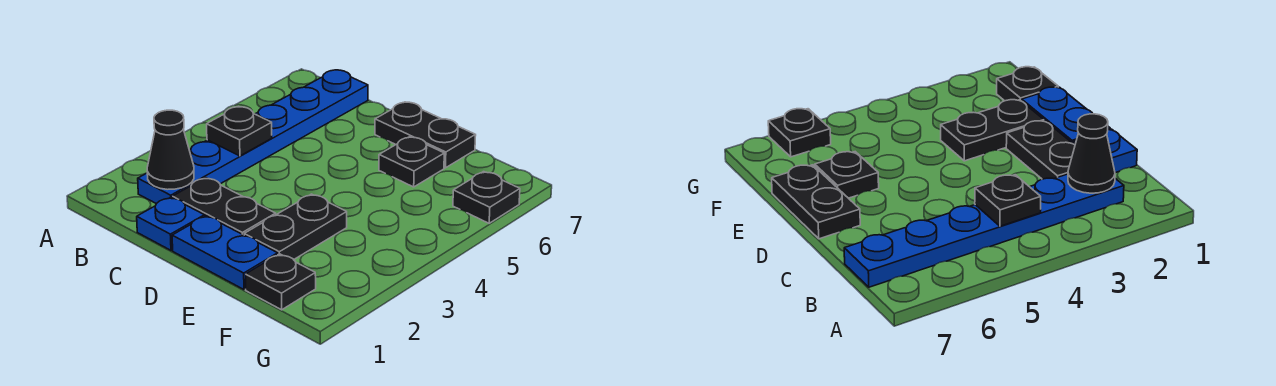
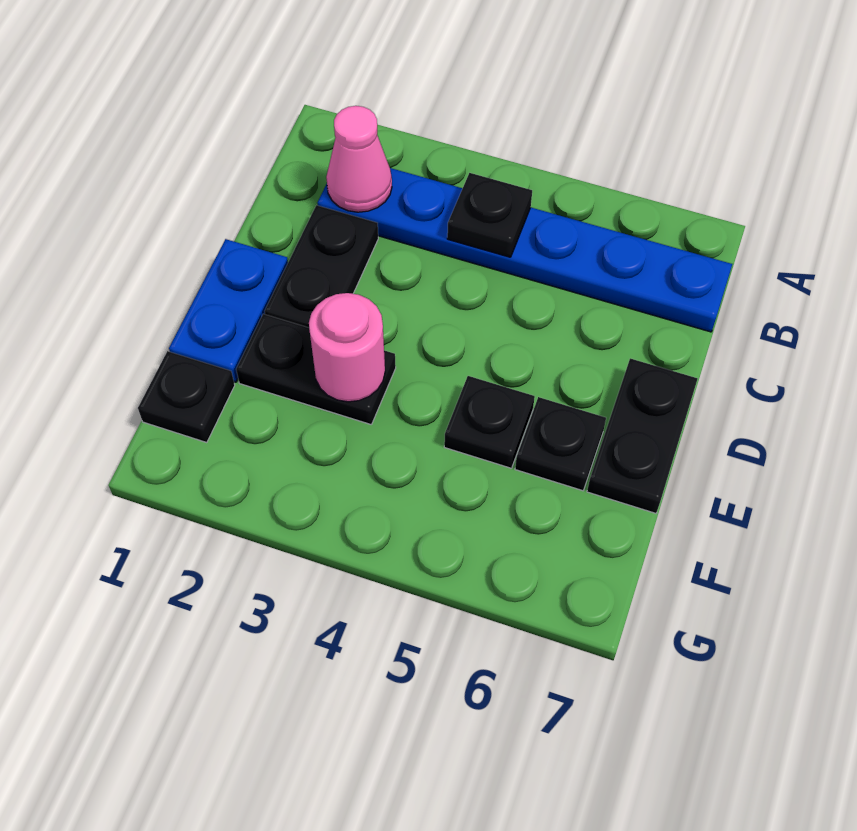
black cone B2 level 2 -> pink cone B2 level 2
blue plate C1 level 1 -> none
none -> pink round brick E3 level 2
black plate G6 level 1 -> black plate E5 level 1

